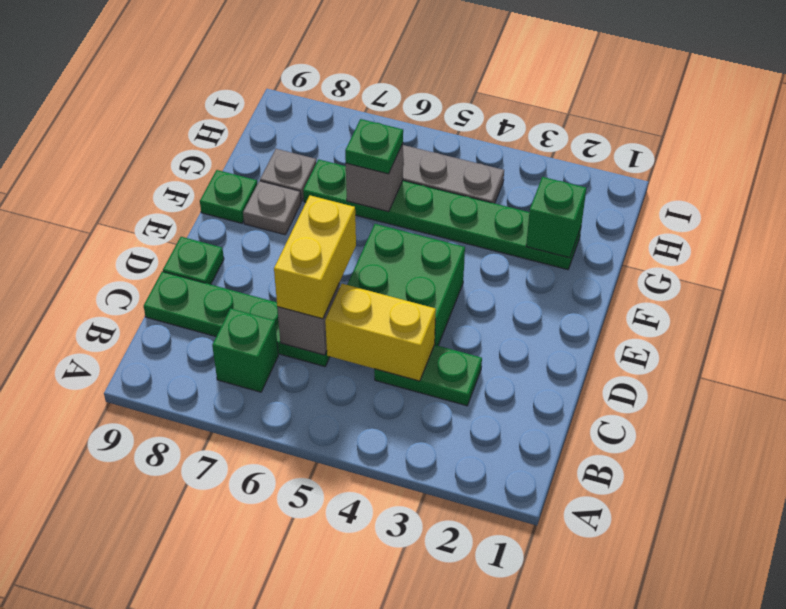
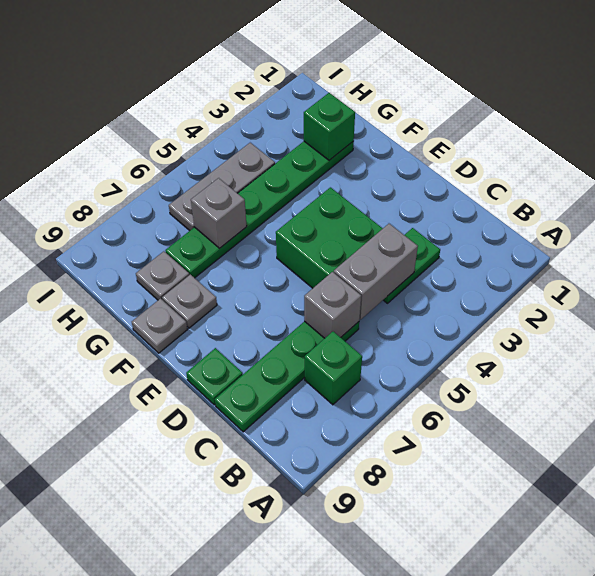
yellow brick C4:C5 level 2 -> grey brick C4:C5 level 2
yellow brick C6:D6 level 3 -> none
green plate F9 level 1 -> grey plate F9 level 1
green plate G6 level 3 -> none

